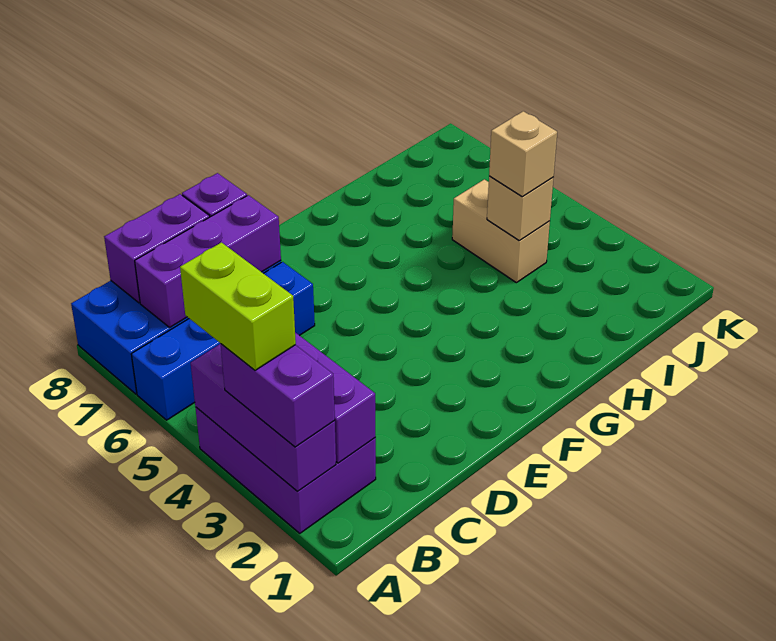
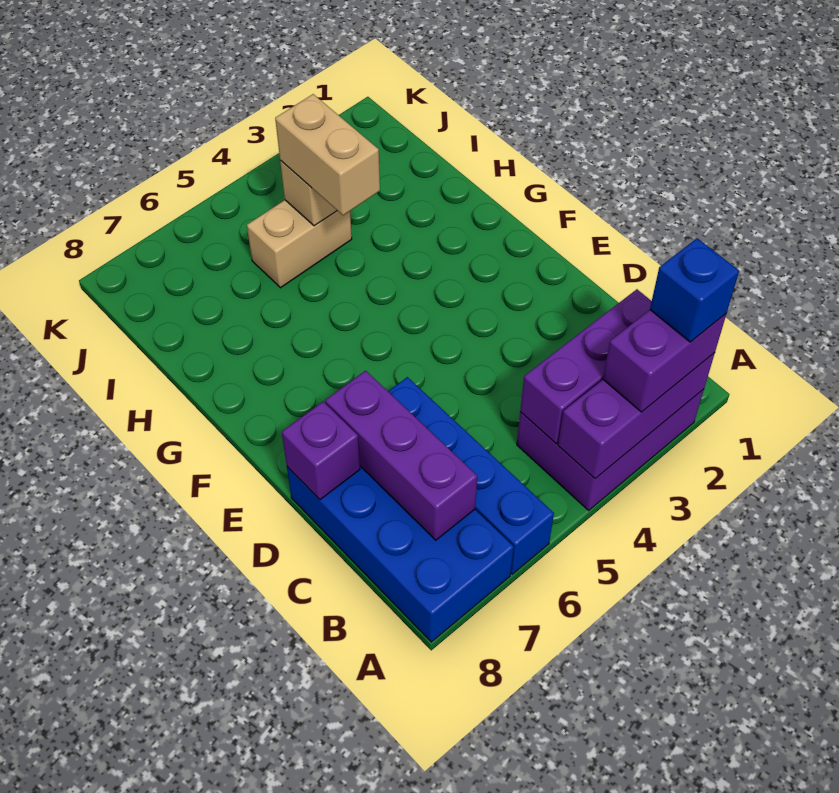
none -> blue brick A2 level 4
lime brick A3:A4 level 4 -> none
purple brick B8:C8 level 2 -> none
tan brick I4 level 3 -> tan brick H4:I4 level 3

